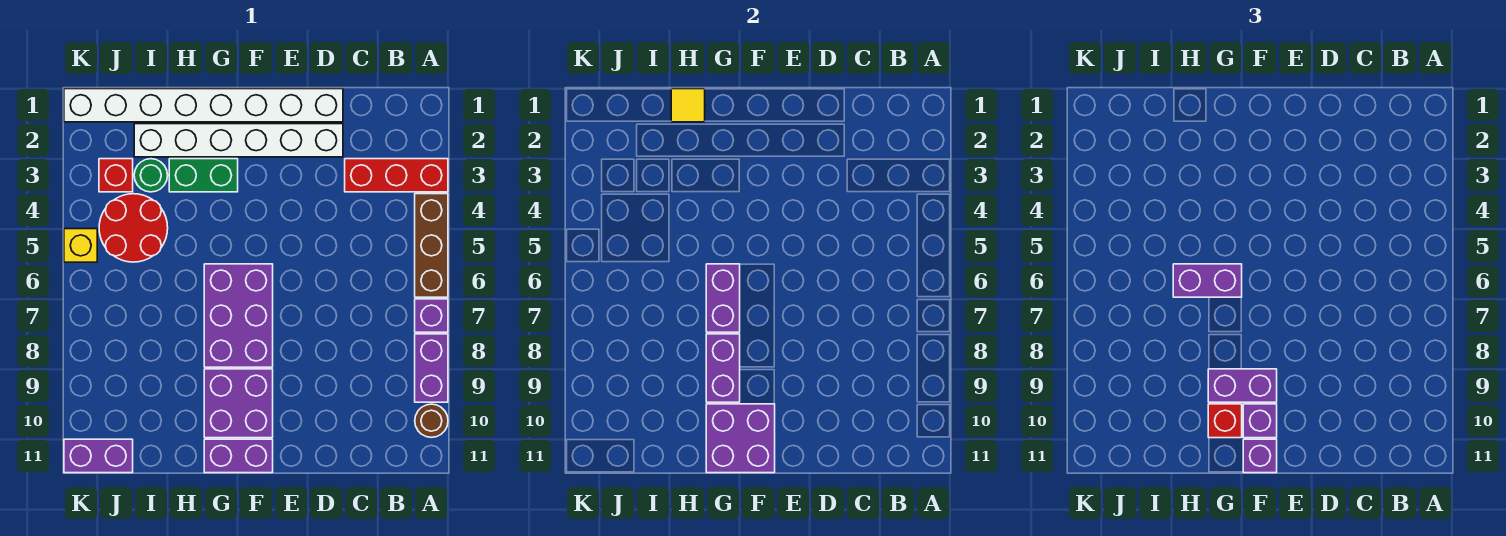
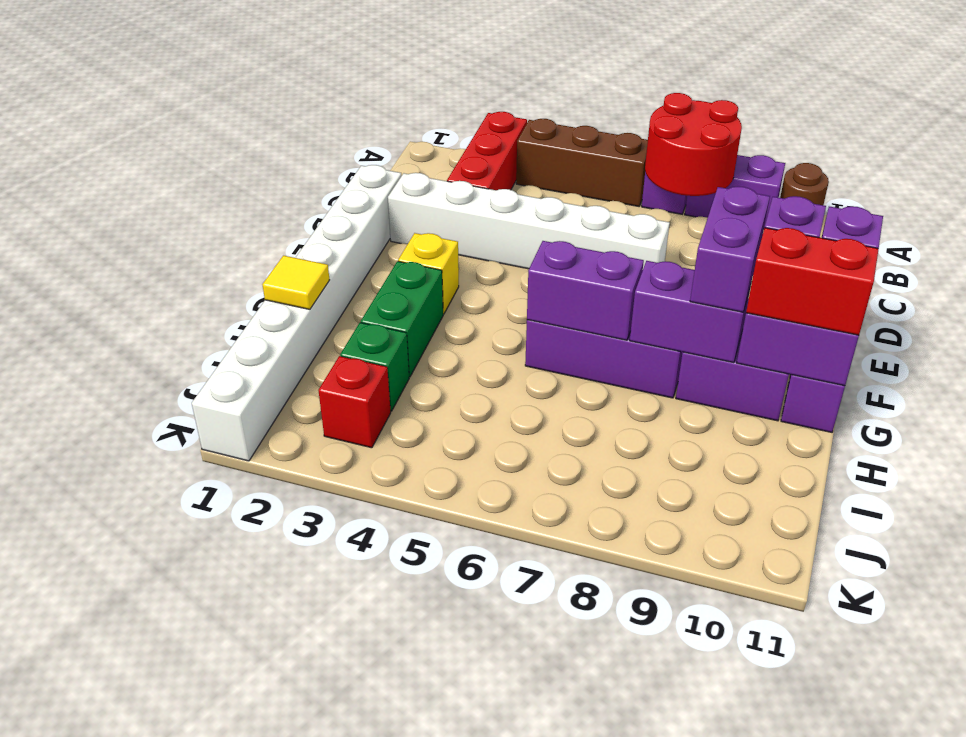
white brick D2:I2 level 1 -> white brick D2:D7 level 1
purple brick G6:H6 level 3 -> none
red brick G10 level 3 -> red brick G10:G11 level 3
green round brick I3 level 1 -> green brick I3 level 1
red round brick I4:J5 level 1 -> red round brick A7:B8 level 2
purple brick J11:K11 level 1 -> none
yellow brick K5 level 1 -> yellow brick F3 level 1

